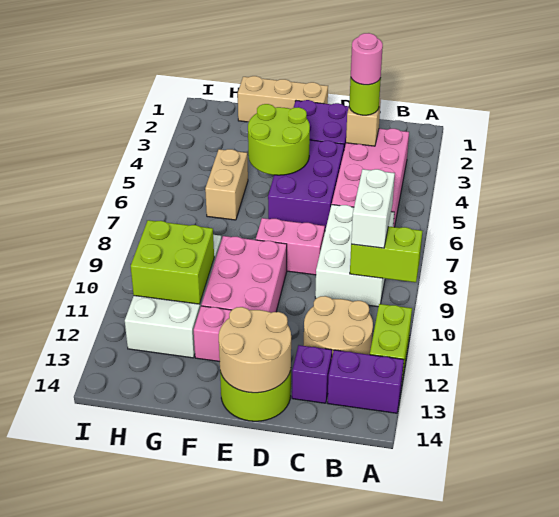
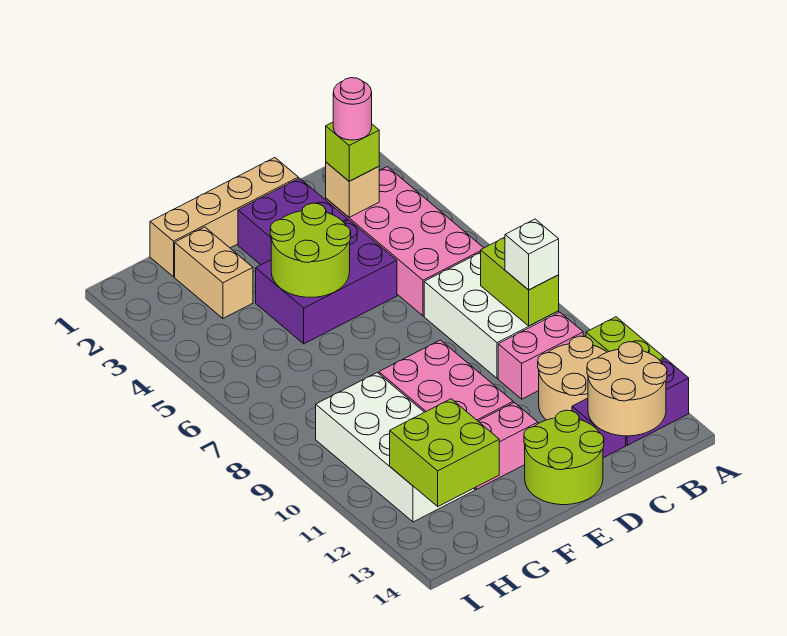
lime brick A9:B9 level 2 -> lime brick B8:B9 level 2
white brick B8:B9 level 3 -> white brick B9 level 3
lime round brick C3 level 3 -> lime brick C3 level 3
purple brick D4:E6 level 1 -> purple brick D4:F5 level 1
pink brick D8:E8 level 1 -> pink brick B10:C10 level 1
tan round brick D13:E14 level 2 -> tan round brick B13:C14 level 2
tan brick E1:G1 level 1 -> tan brick D1:G1 level 1
tan brick G5:G6 level 1 -> tan brick G2:G3 level 1
lime brick G10:H11 level 2 -> lime brick G12:H13 level 2

